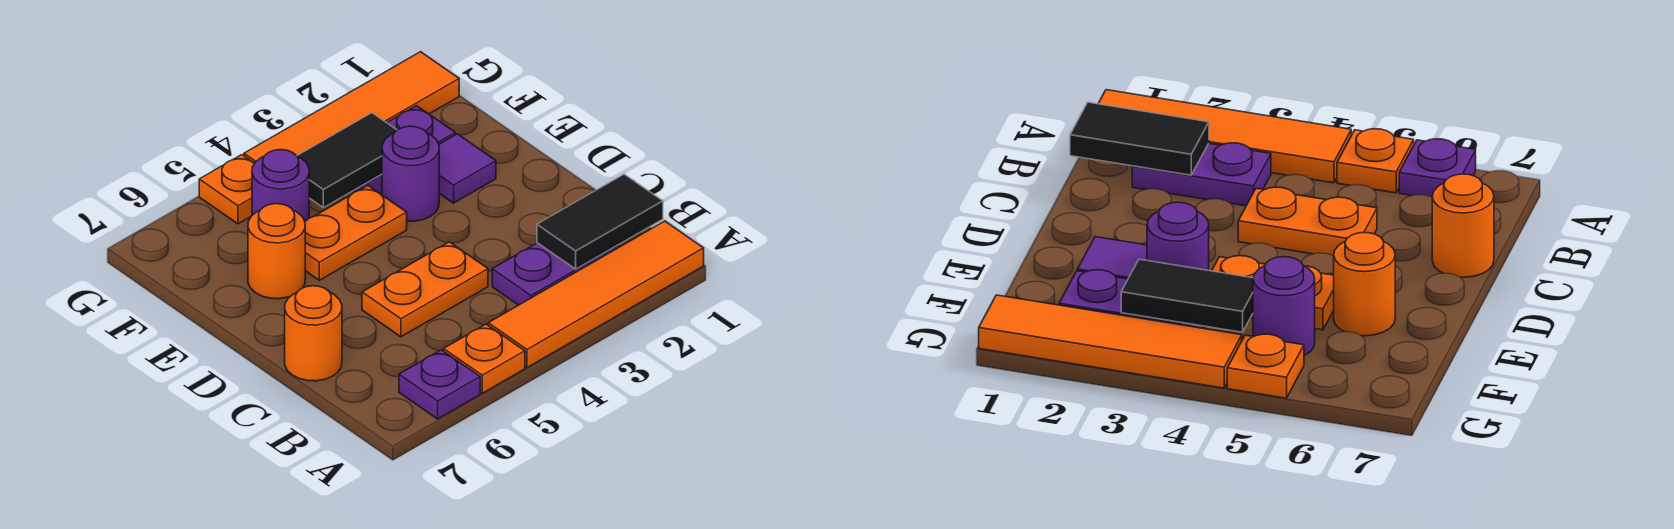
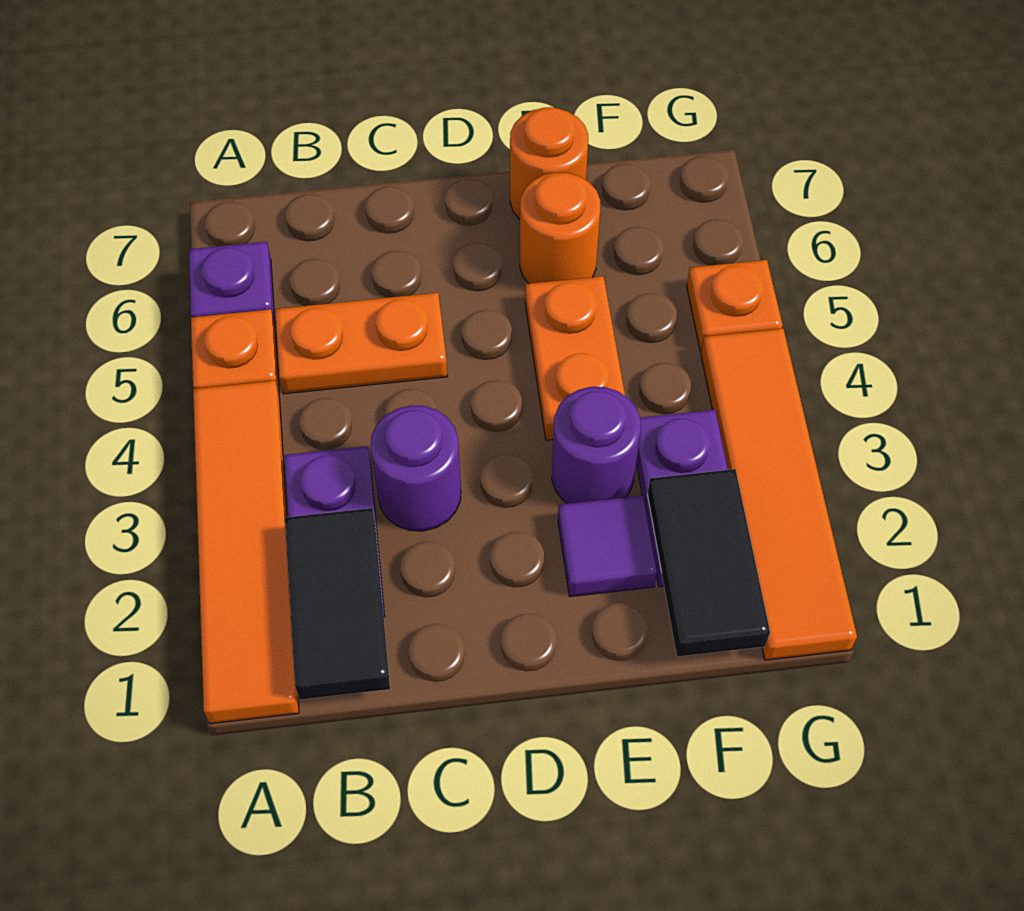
orange plate C4:C5 level 1 -> orange plate B5:C5 level 1
orange round brick C7 level 1 -> orange round brick E7 level 1
black tile F3:F4 level 2 -> black tile F1:F2 level 2
purple round brick F5 level 1 -> purple round brick C3 level 1

